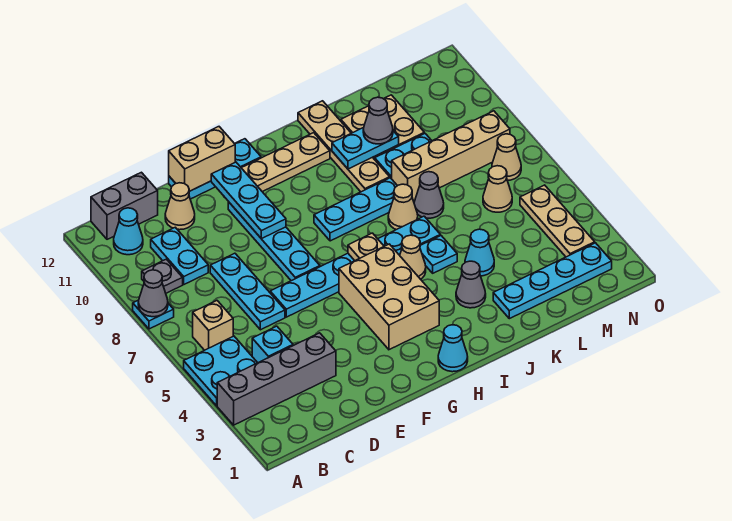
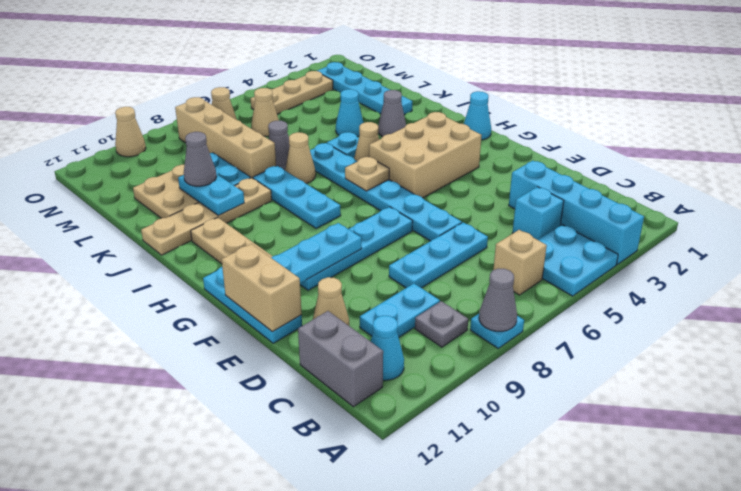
grey brick A3:D3 level 1 -> cyan brick A3:D3 level 1
none -> tan cone O10 level 1

